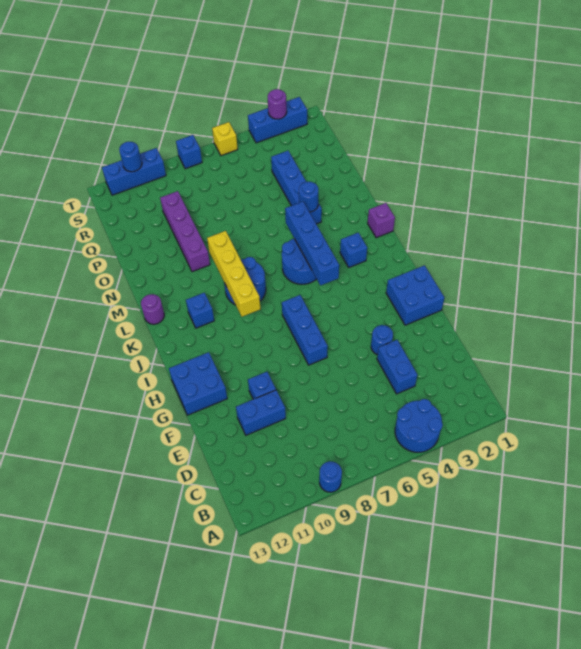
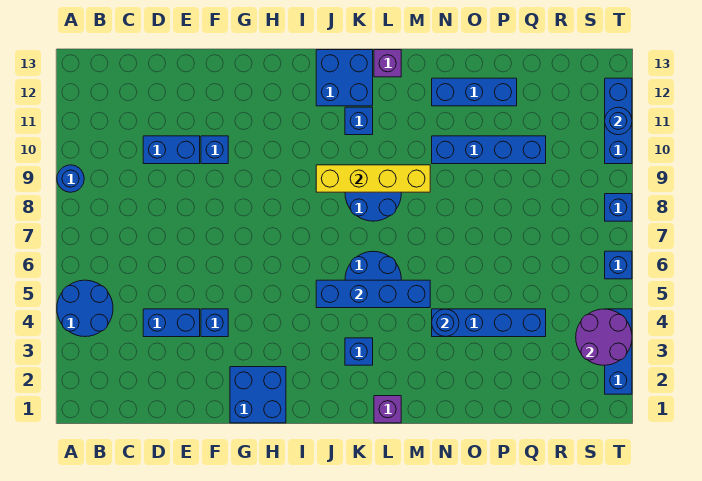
blue brick E10:E11 level 1 -> blue brick D10:E10 level 1
blue round brick F4 level 1 -> blue brick F4 level 1
blue brick G7:I7 level 1 -> blue brick N12:P12 level 1
blue brick G12:H13 level 1 -> blue brick J12:K13 level 1
purple round brick L13 level 1 -> purple brick L13 level 1
purple brick N10:Q10 level 1 -> blue brick N10:Q10 level 1
purple round brick T3 level 2 -> purple round brick S3:T4 level 2
yellow brick T6 level 1 -> blue brick T6 level 1

